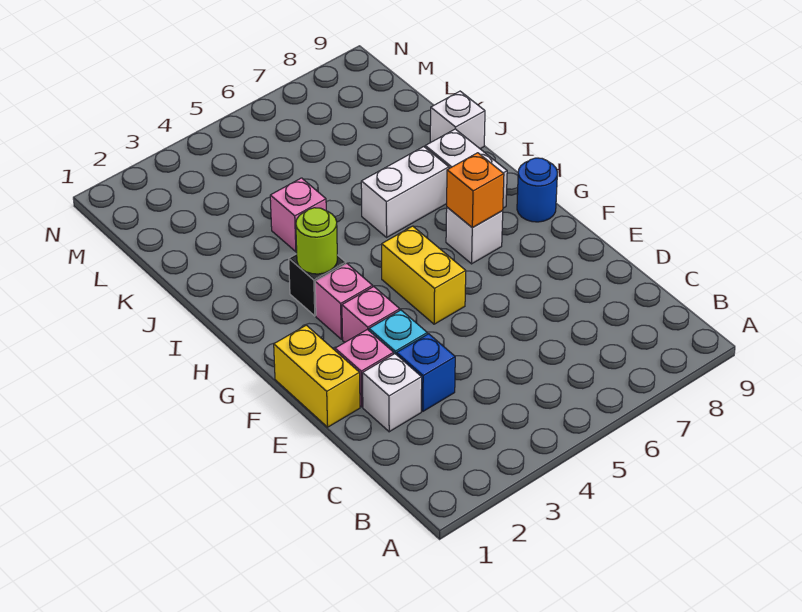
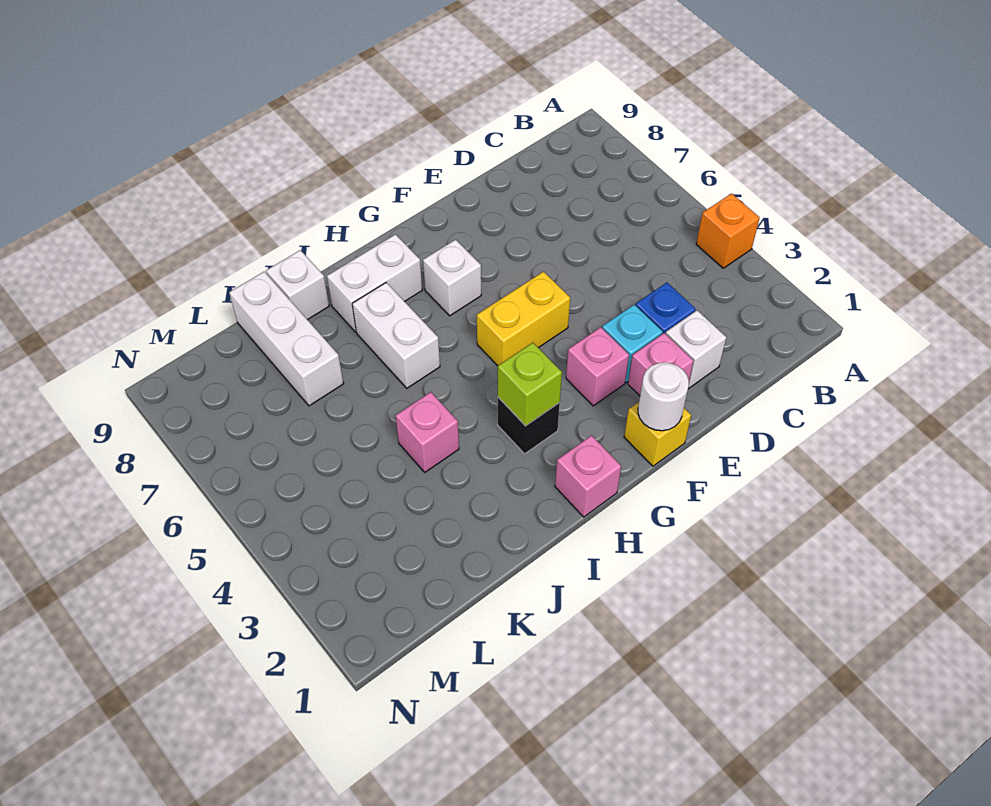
yellow brick E1:F1 level 1 -> yellow brick F1 level 1
none -> white round brick F1 level 2
pink brick G3 level 1 -> pink brick H1 level 1
orange brick G7 level 2 -> orange brick A4 level 1
blue round brick G9 level 1 -> none
lime round brick H3 level 2 -> lime brick H3 level 2
none -> white brick K7:K9 level 1

